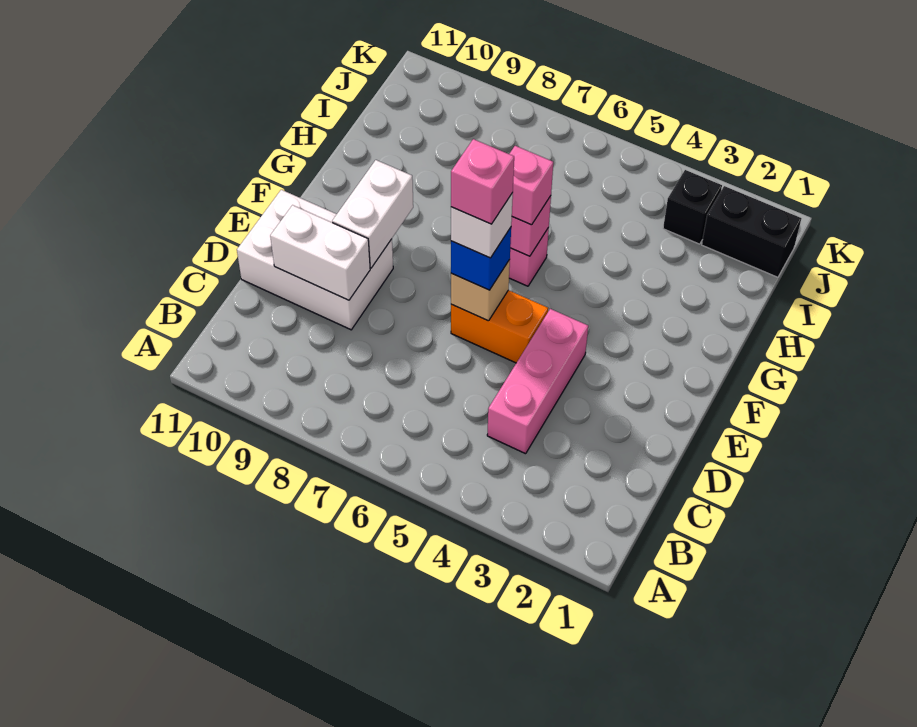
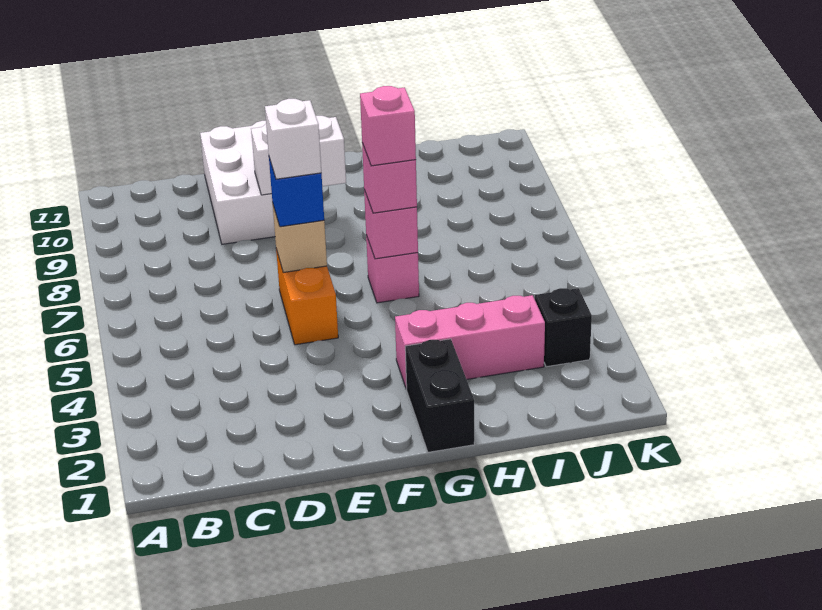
pink brick C4:E4 level 1 -> pink brick G3:I3 level 1
white brick D9:D10 level 2 -> none
pink brick E6 level 5 -> pink brick G6 level 4
black brick J1:J2 level 1 -> black brick G1:G2 level 1

